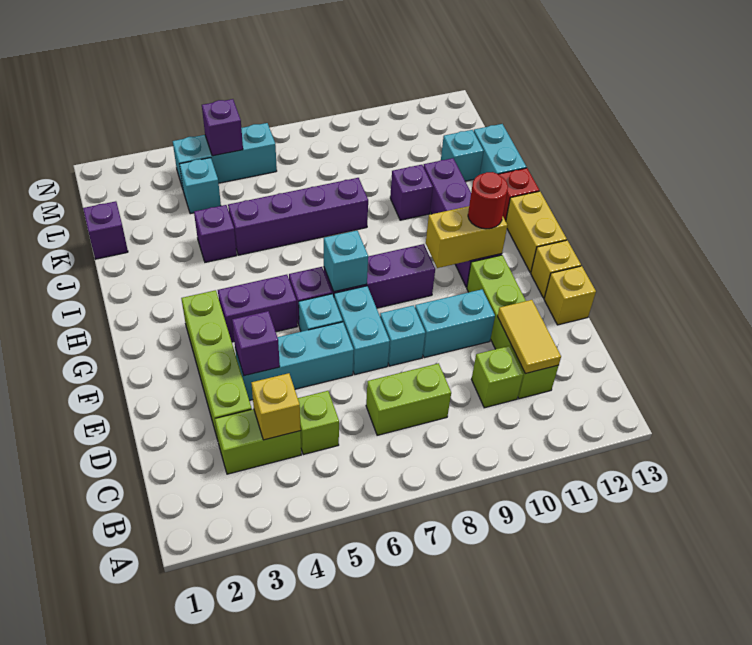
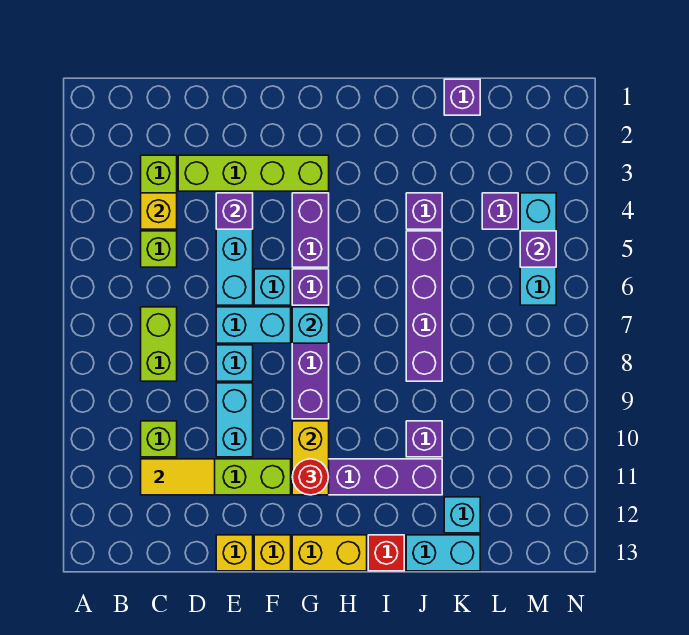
cyan brick L4 level 1 -> purple brick L4 level 1

